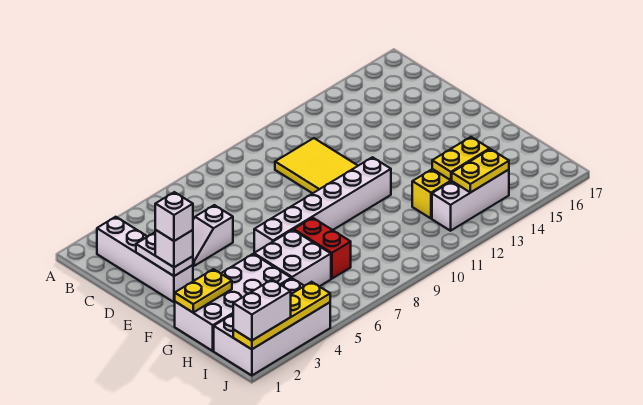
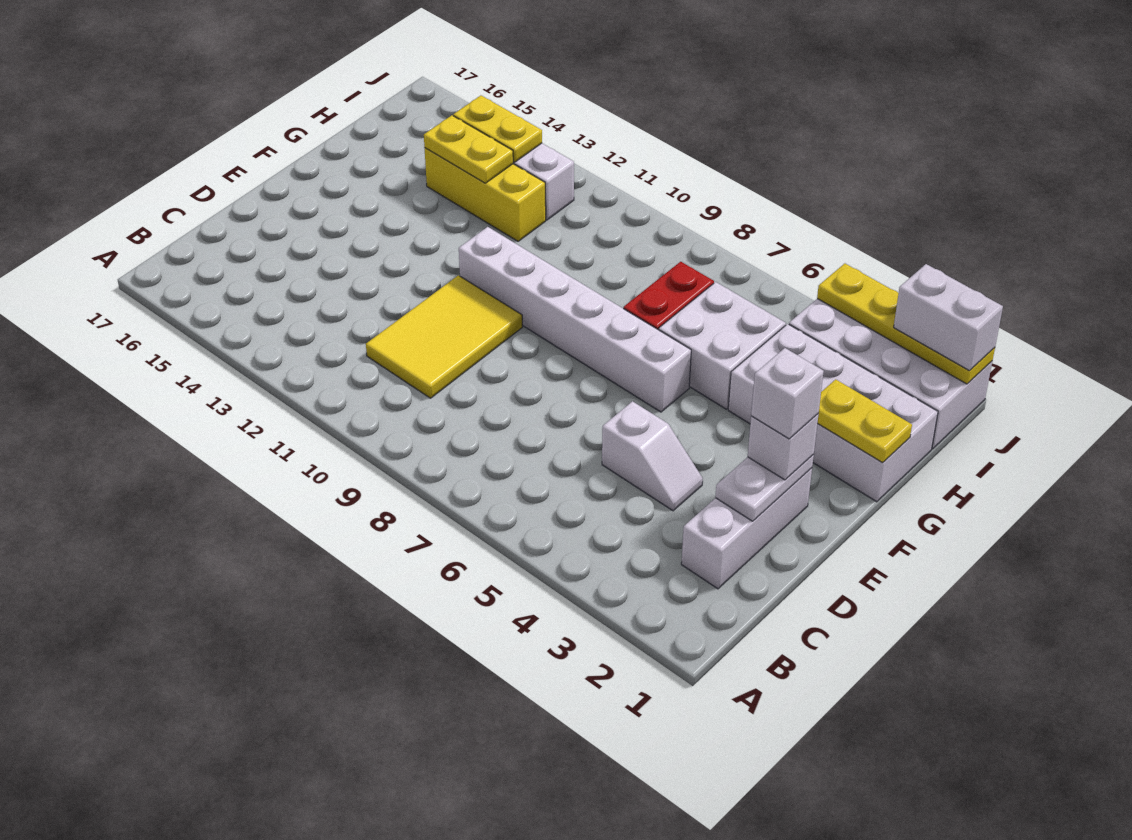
white brick B2:E2 level 1 -> white brick C2:E2 level 1

